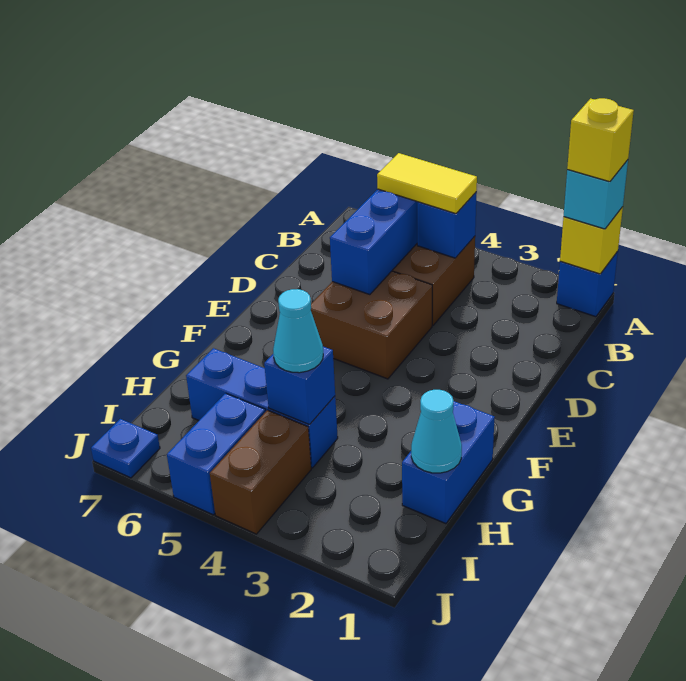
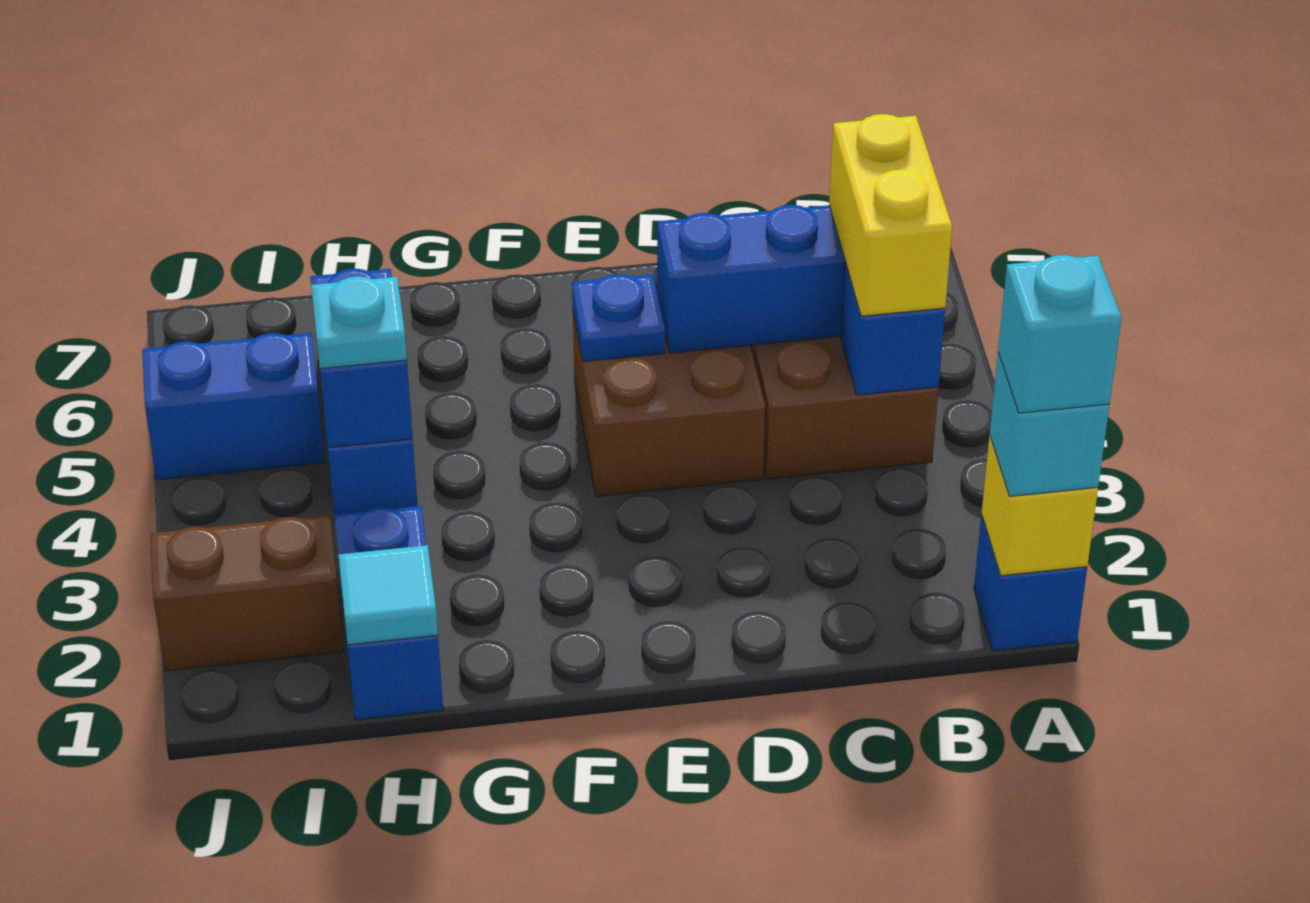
yellow brick A1 level 4 -> cyan brick A1 level 4
yellow tile B4:B5 level 3 -> yellow brick B4:B5 level 3
blue brick G1:H1 level 1 -> blue brick H1:H2 level 1
cyan cone H1 level 2 -> cyan tile H1 level 2
cyan cone H4 level 3 -> cyan plate H4 level 3
brown brick I4:J4 level 1 -> brown brick I2:J2 level 1
blue plate J7 level 1 -> blue plate E5 level 2

